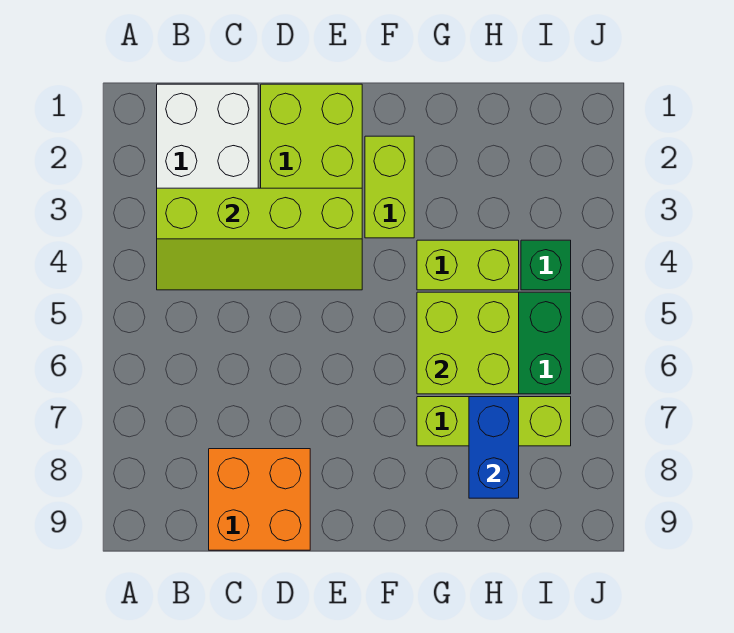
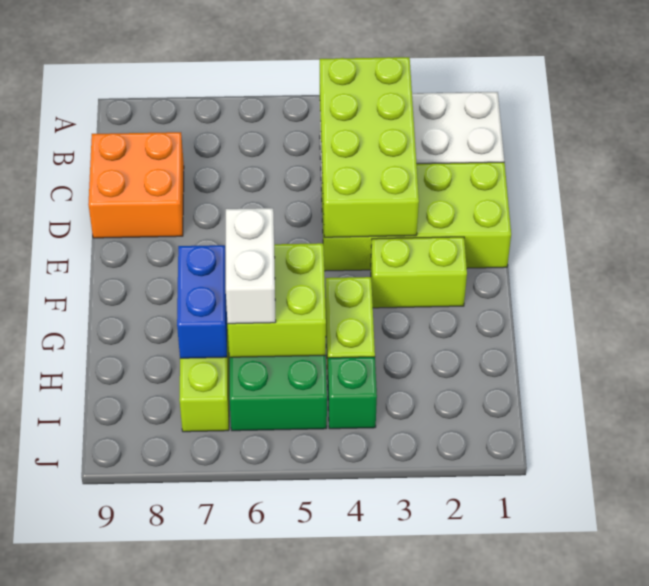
lime slope B3:E4 level 2 top 3 -> lime brick B3:E4 level 2
none -> white brick G6:H6 level 3
blue brick H7:H8 level 2 -> blue brick G7:H7 level 2

